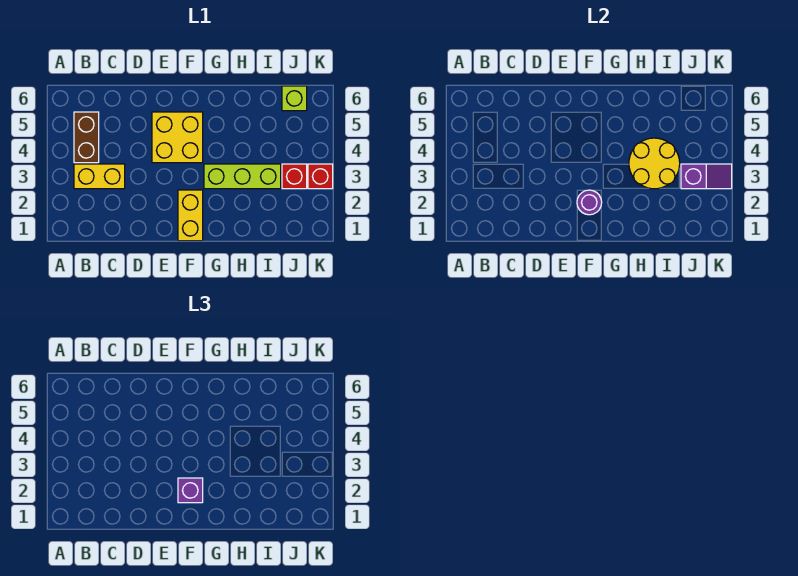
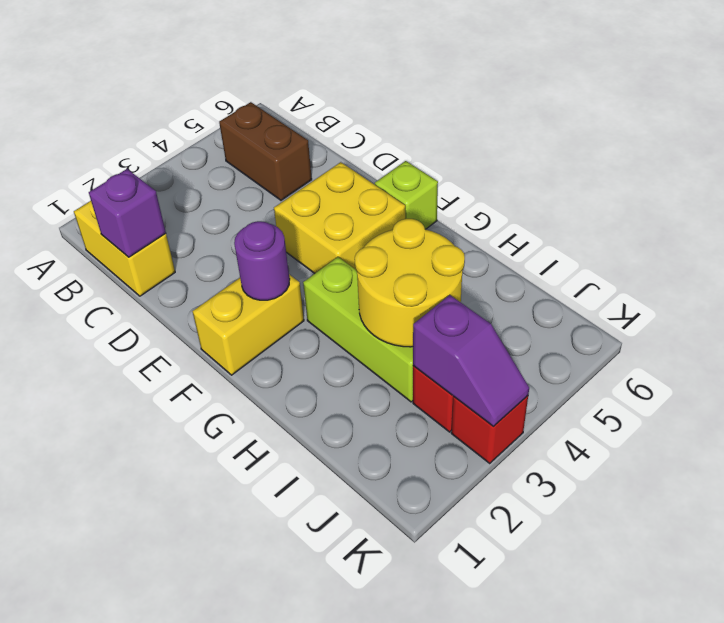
yellow brick B3:C3 level 1 -> yellow brick B1:C1 level 1
brown brick B4:B5 level 1 -> brown brick B5:C5 level 1
purple brick F2 level 3 -> purple brick C1 level 2
lime brick J6 level 1 -> lime brick F6 level 1

